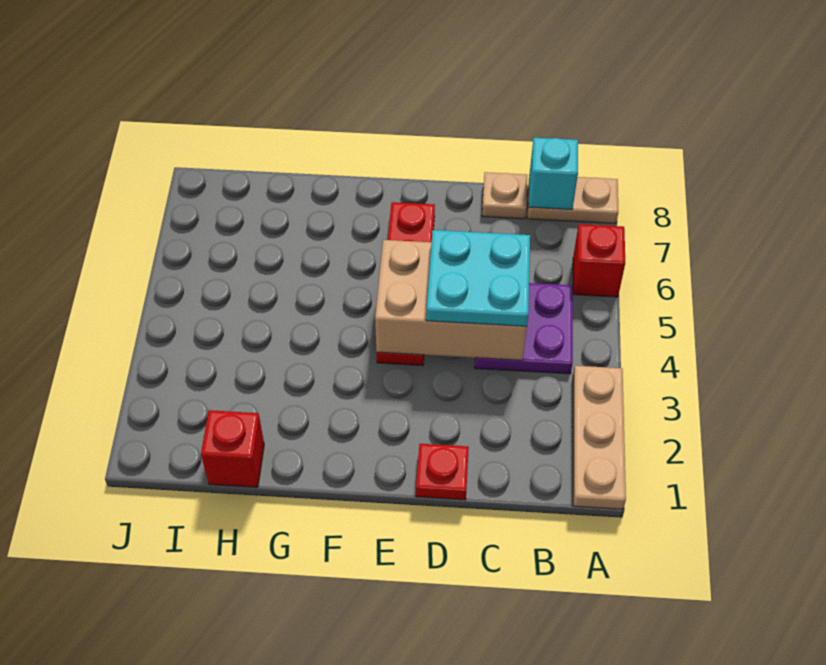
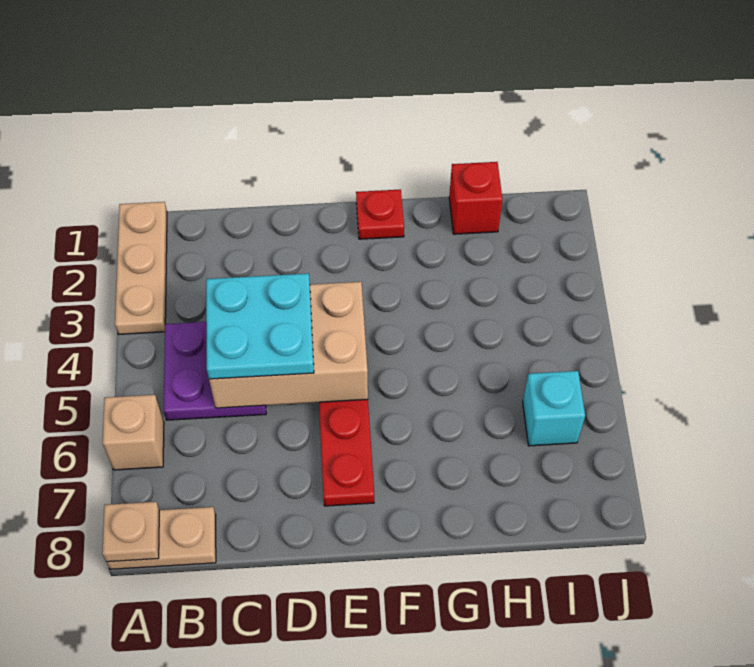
red brick A6 level 1 -> tan brick A6 level 1
cyan brick B8 level 2 -> cyan brick I6 level 1
tan plate C8 level 1 -> tan plate A8 level 2
red plate D1 level 1 -> red plate F1 level 1

